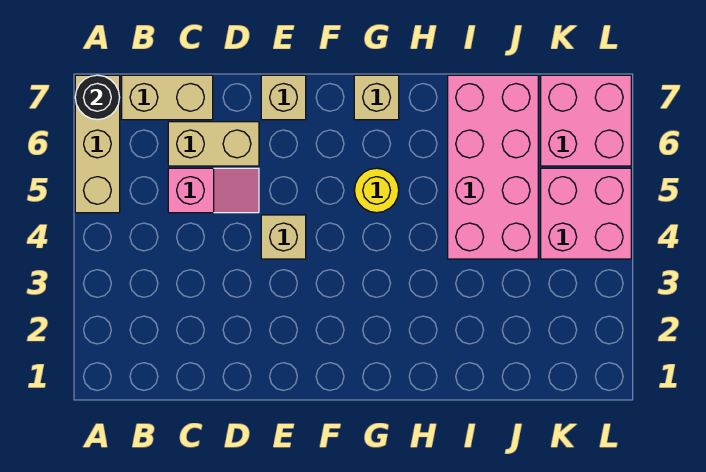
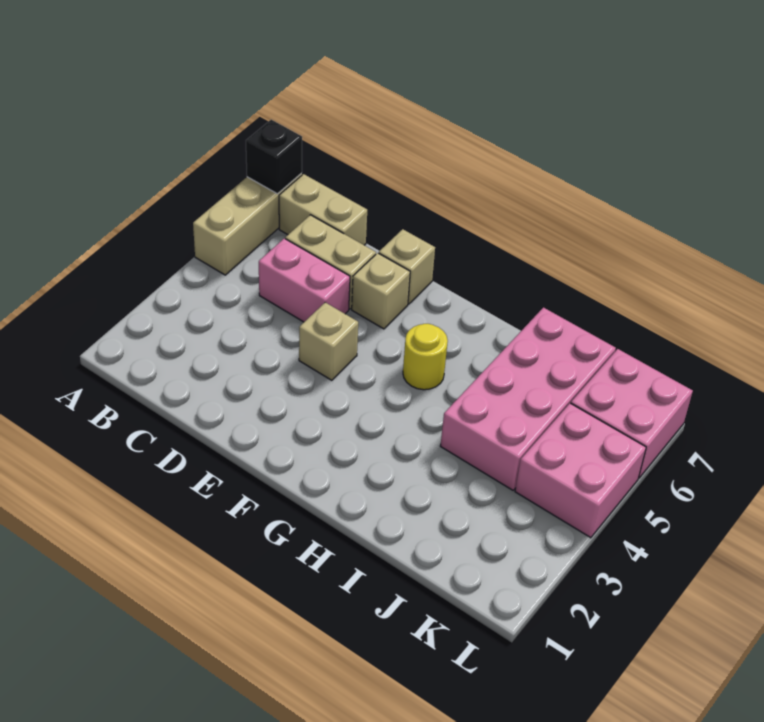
black round brick A7 level 2 -> black brick A7 level 2
pink slope C5:D5 level 1 top C -> pink brick C5:D5 level 1
tan brick G7 level 1 -> tan brick E6 level 1

